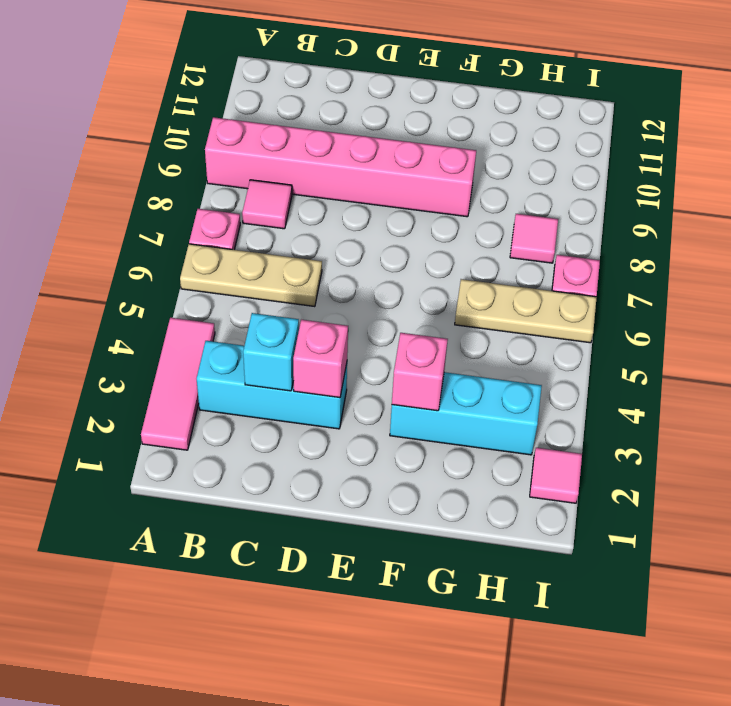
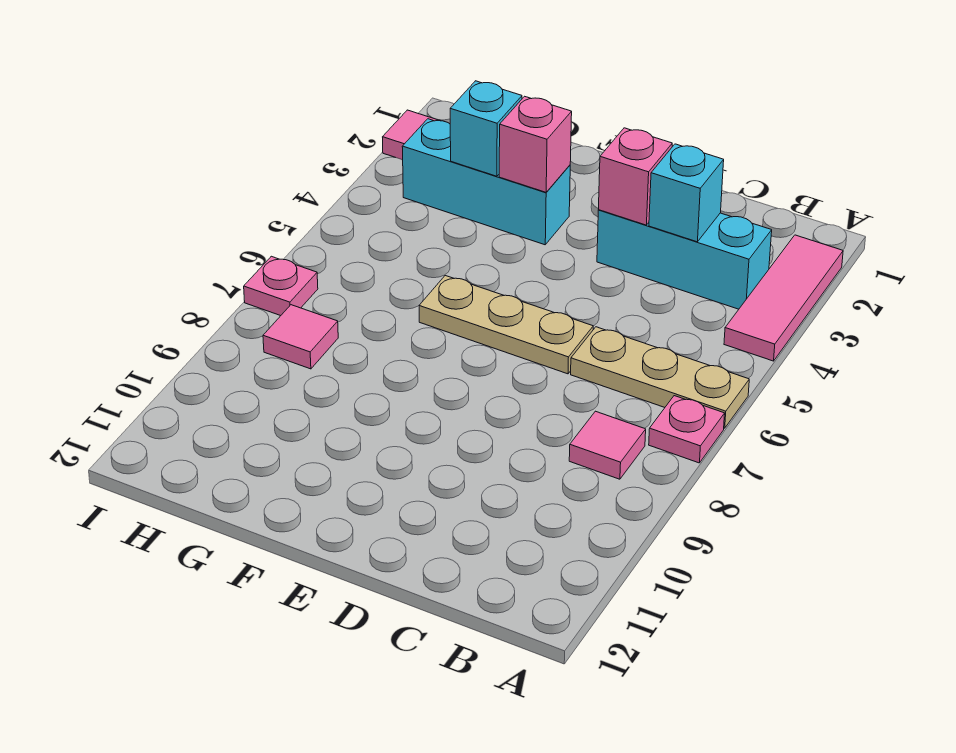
pink brick A9:F9 level 1 -> none
none -> cyan brick G3 level 2
tan plate G6:I6 level 1 -> tan plate D6:F6 level 1

